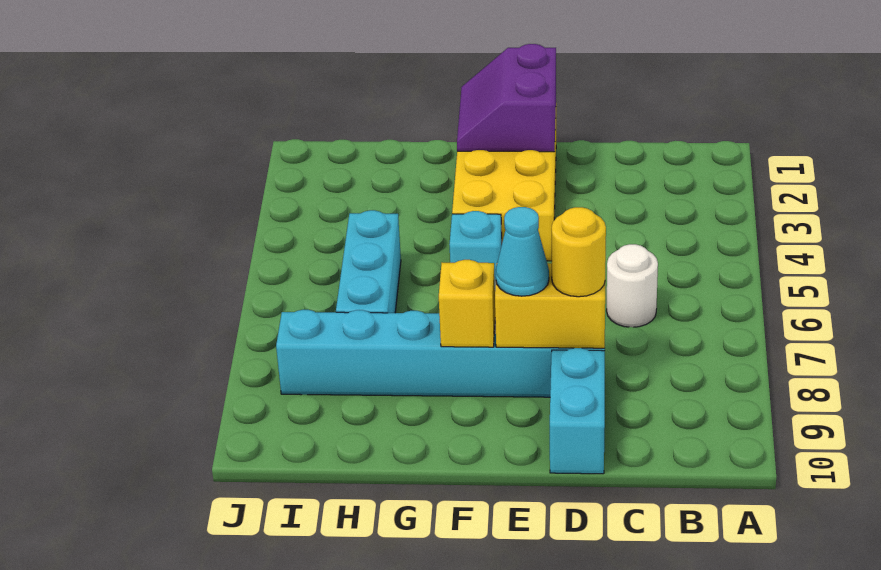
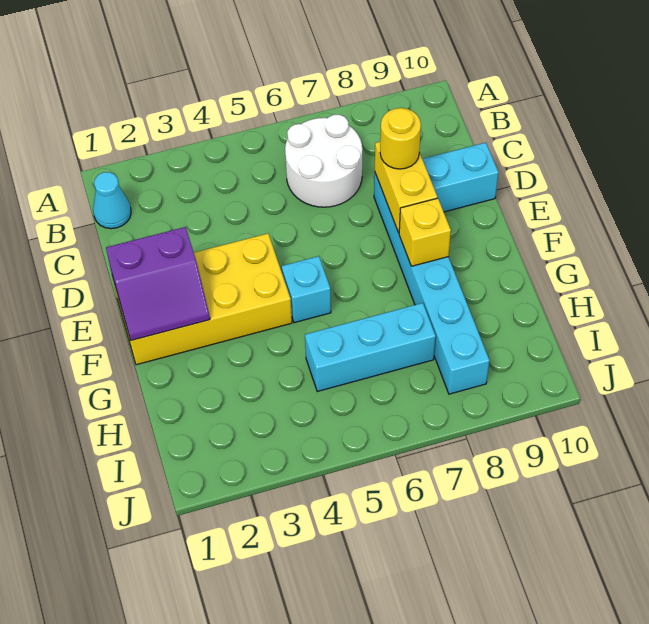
white round brick C6 level 1 -> white round brick B6:C7 level 1
cyan cone E8 level 3 -> cyan cone B1 level 1

